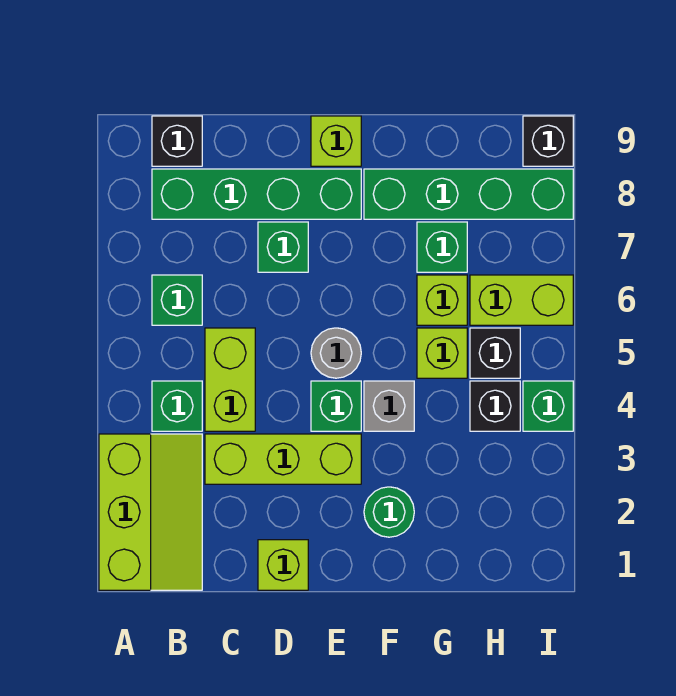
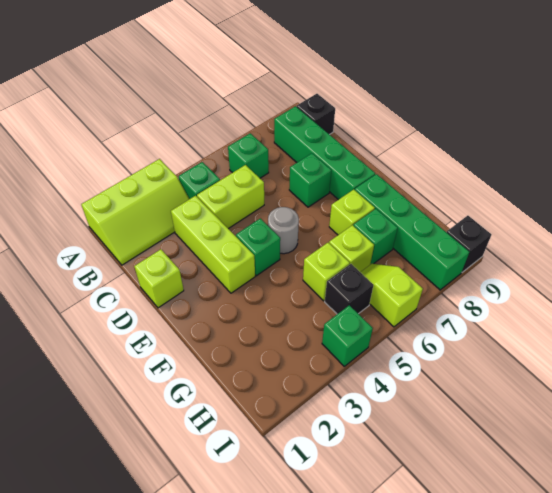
lime brick E9 level 1 -> lime brick F7 level 1
green round brick F2 level 1 -> none
grey brick F4 level 1 -> none
black brick H4 level 1 -> none
lime brick H6:I6 level 1 -> lime slope H6:I6 level 1 top I

